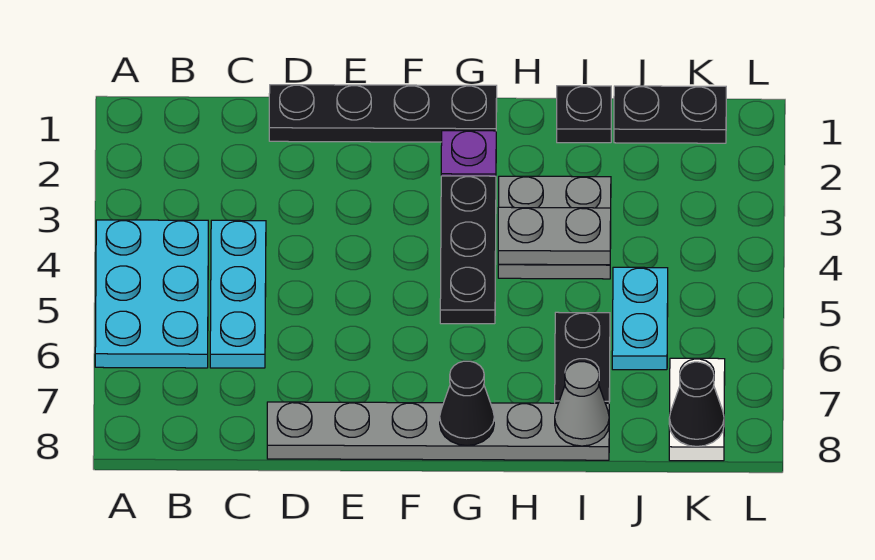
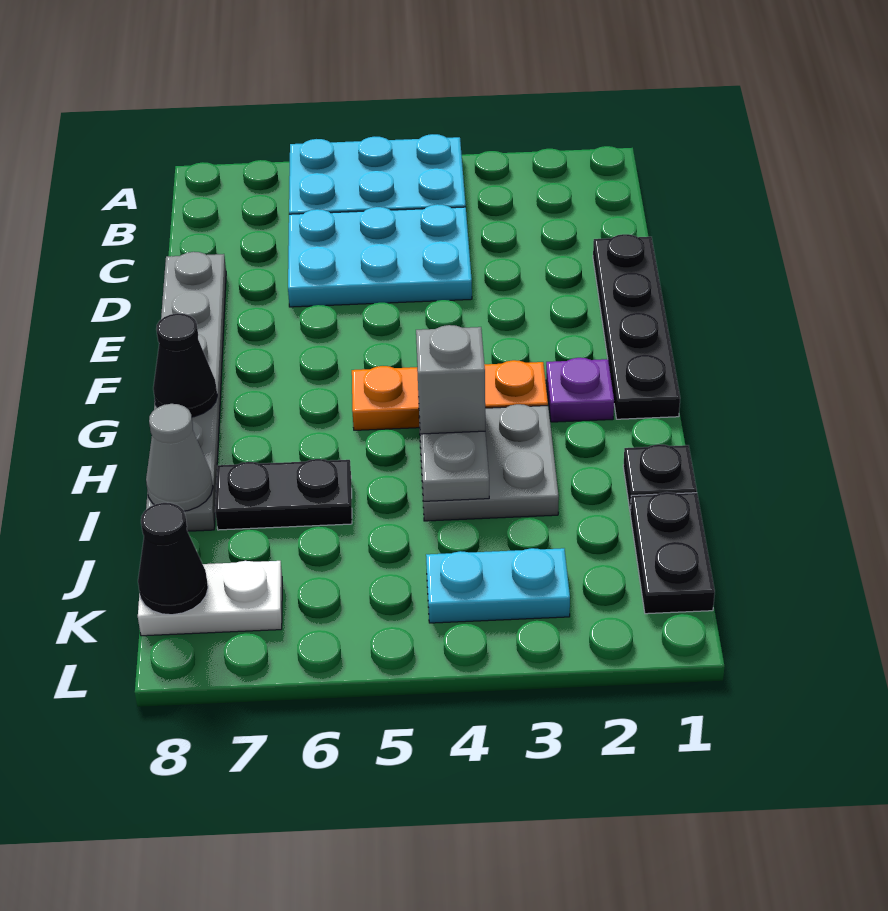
cyan plate C4:C6 level 1 -> cyan plate C4:D6 level 1
black plate G3:G5 level 1 -> orange plate G3:G5 level 1
none -> grey brick H4 level 3
cyan plate J5:J6 level 1 -> cyan plate K3:K4 level 1

